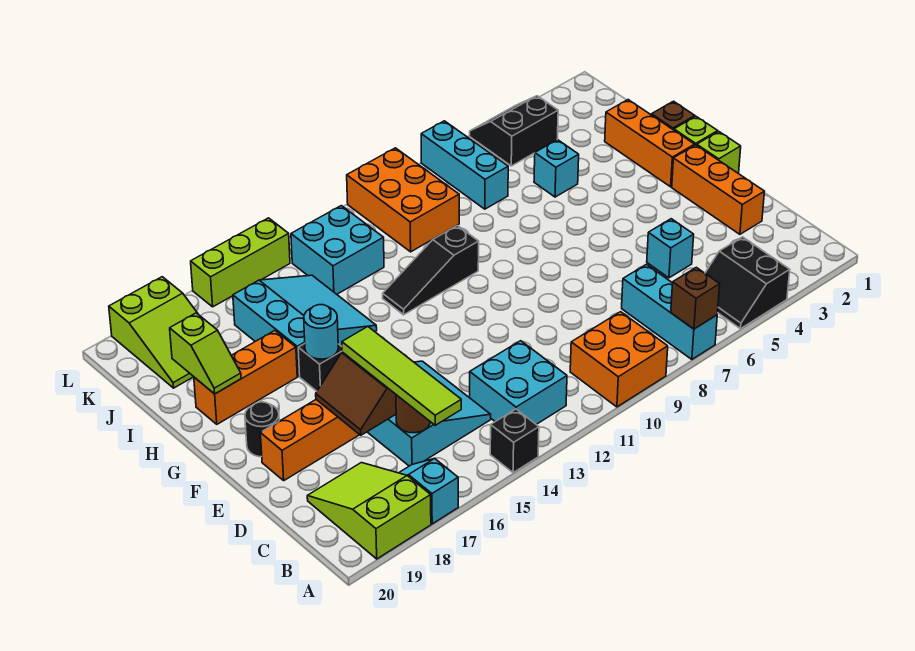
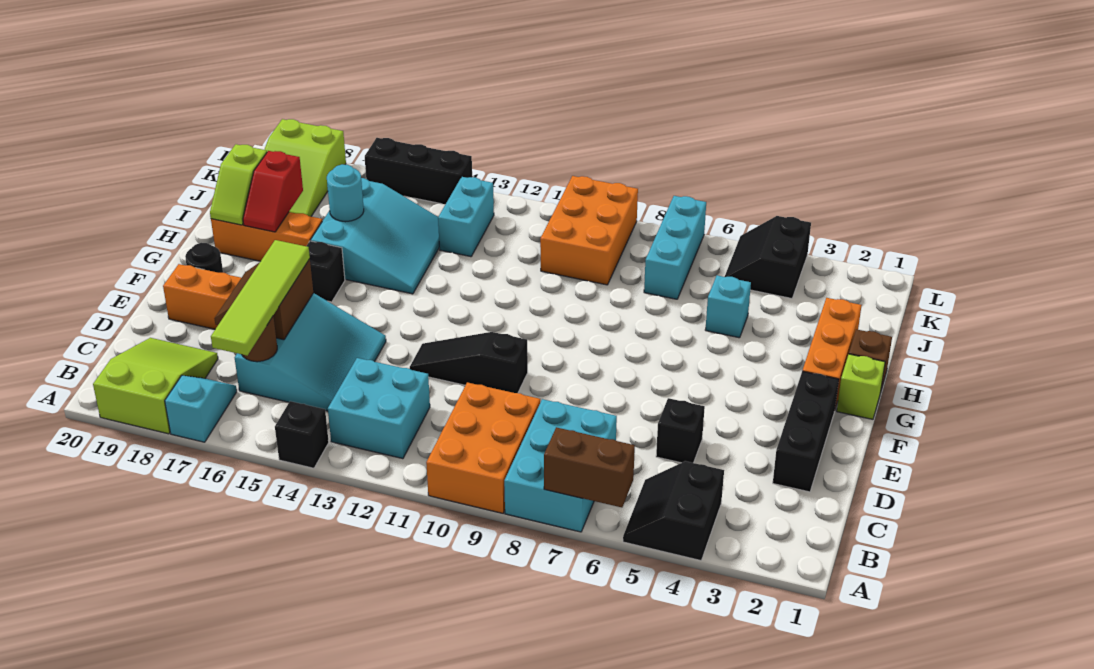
cyan brick A7:C7 level 1 -> cyan brick A7:C8 level 1
brown brick A7 level 2 -> brown brick A6:A7 level 2
orange brick A9:B10 level 1 -> orange brick A9:C10 level 1
orange brick D2:F2 level 1 -> black brick D2:F2 level 1
cyan brick D5 level 1 -> black brick D5 level 1
lime brick F1 level 1 -> none
cyan round brick G16 level 2 -> cyan round brick I16 level 2
black slope H10:H12 level 1 top 10 -> black slope E10:E12 level 1 top 10
none -> red slope H18:I18 level 2 top I
cyan brick J12:K13 level 1 -> cyan brick J13:K13 level 1
black slope K4:L5 level 1 top K -> black slope K4:L5 level 1 top 4
lime brick L14:L16 level 1 -> black brick L14:L16 level 1

